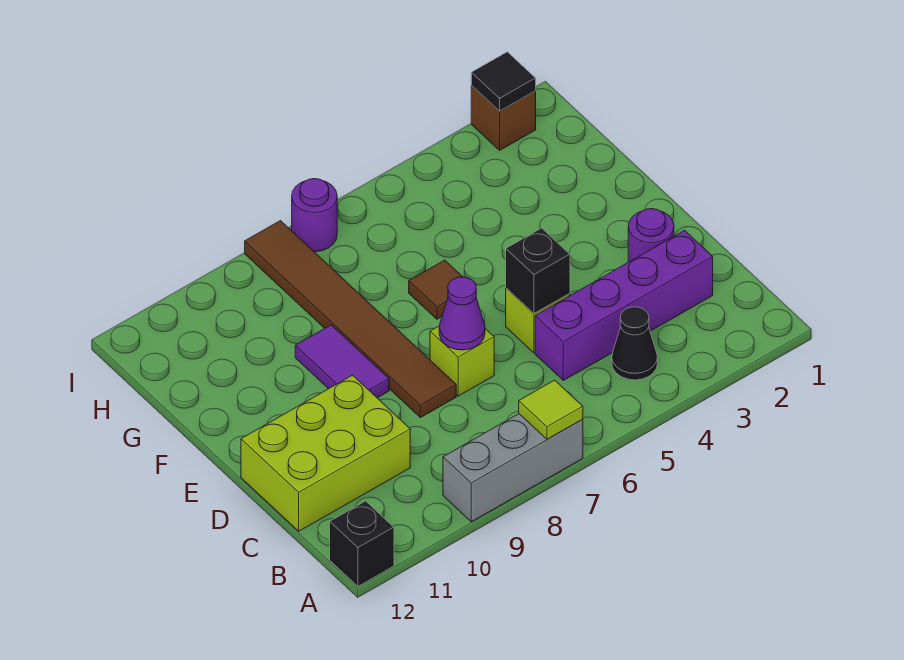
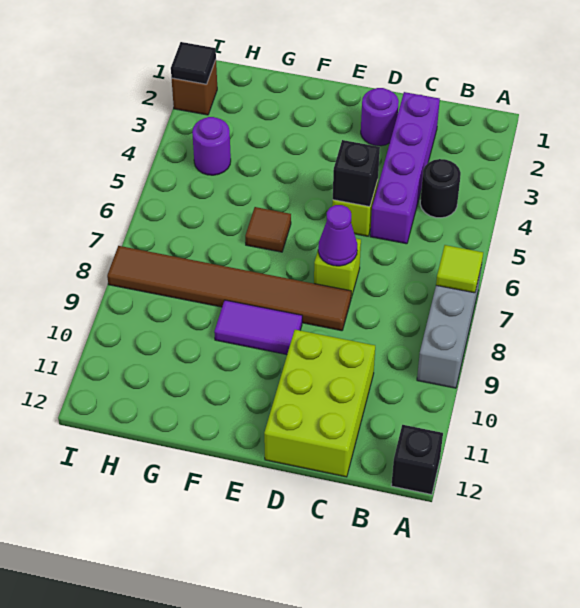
black cone B4 level 1 -> black round brick B4 level 1
purple round brick I7 level 1 -> purple round brick H4 level 1

